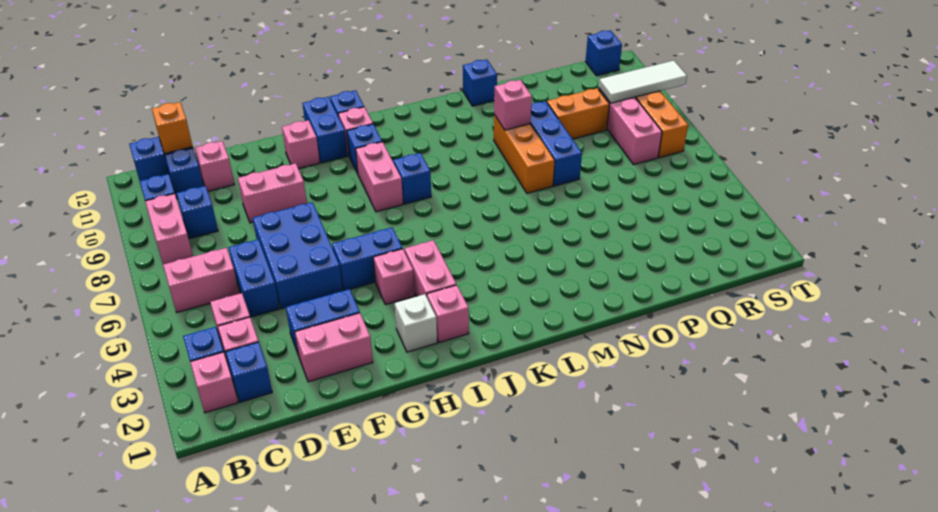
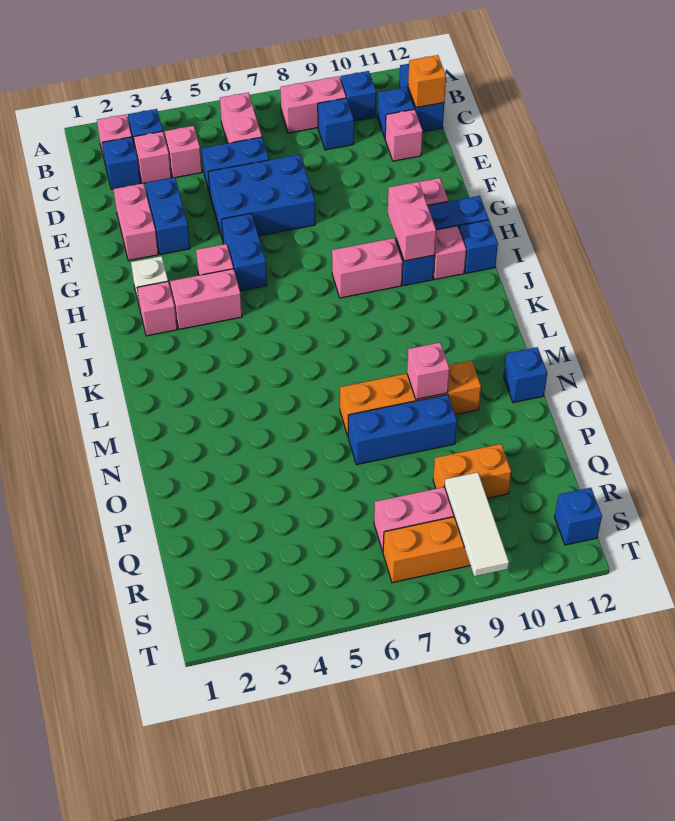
pink brick E9:F9 level 1 -> pink brick H10:I10 level 2
blue brick J8 level 1 -> none
orange brick N7:N9 level 1 -> orange brick N7:N10 level 1
orange brick P9:Q9 level 1 -> orange brick Q9:Q10 level 1

